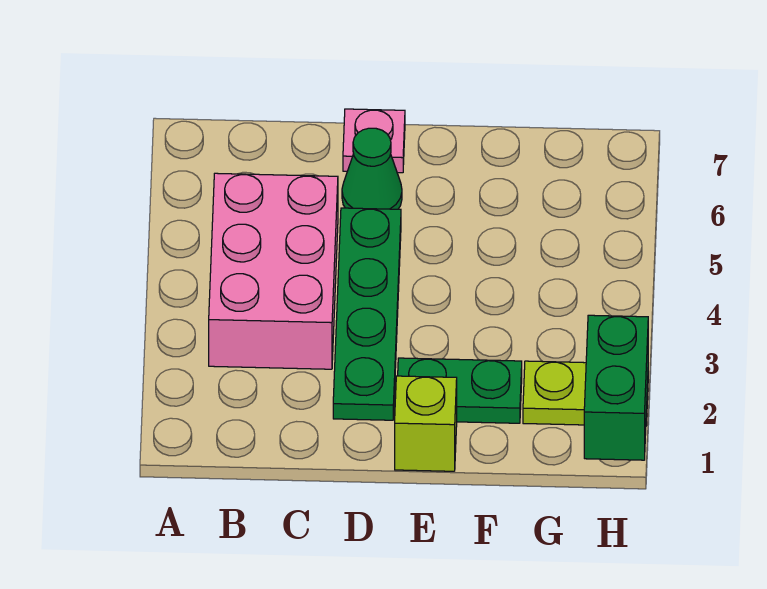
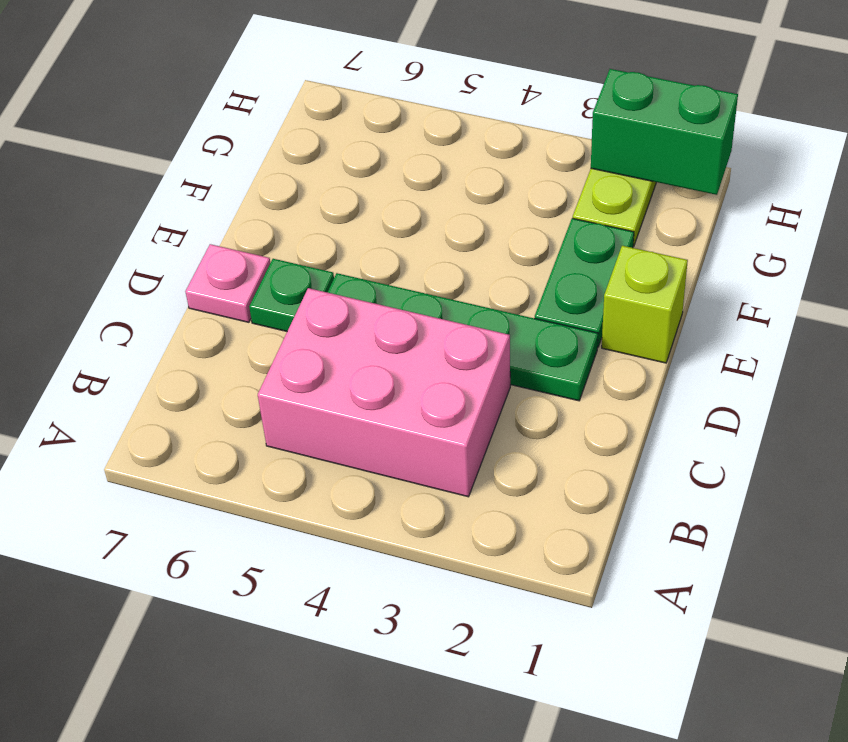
green cone D6 level 1 -> green plate D6 level 1

